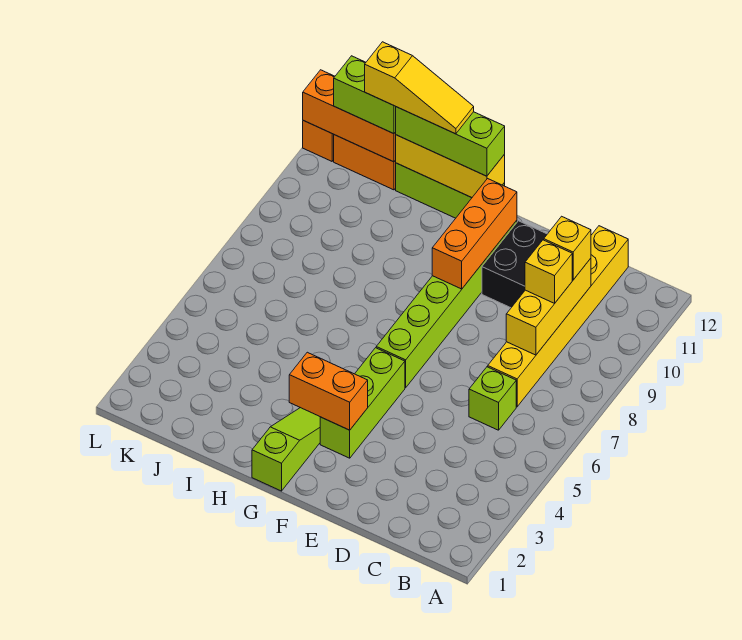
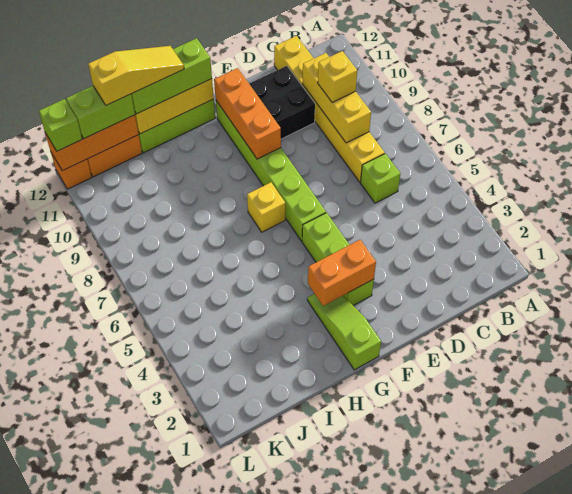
yellow brick C10 level 3 -> yellow brick G7 level 1
none -> lime brick L12 level 3

